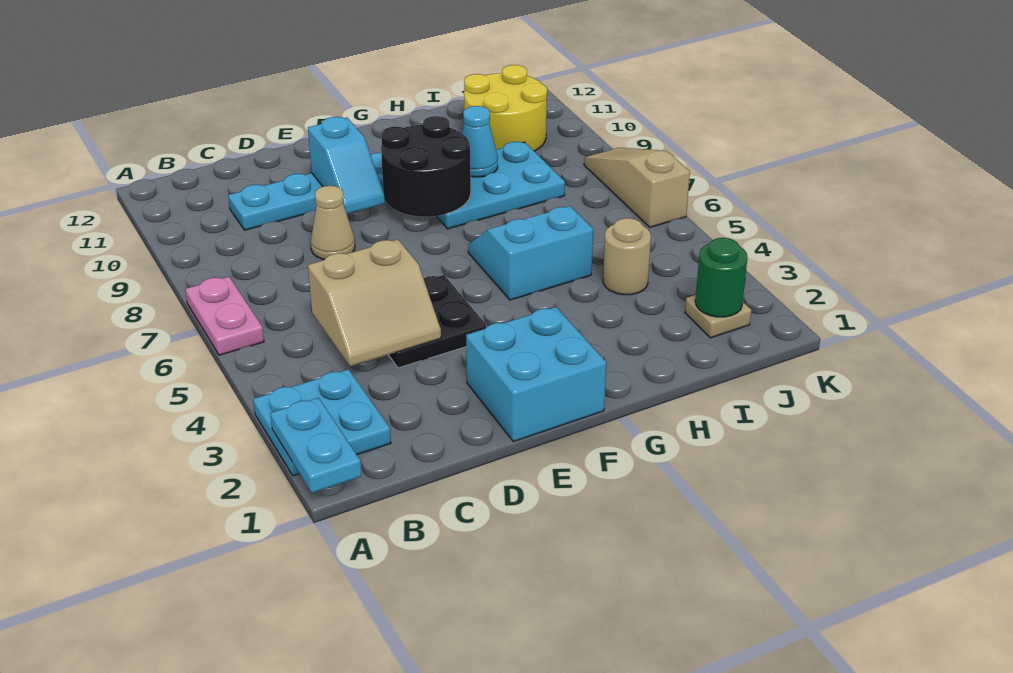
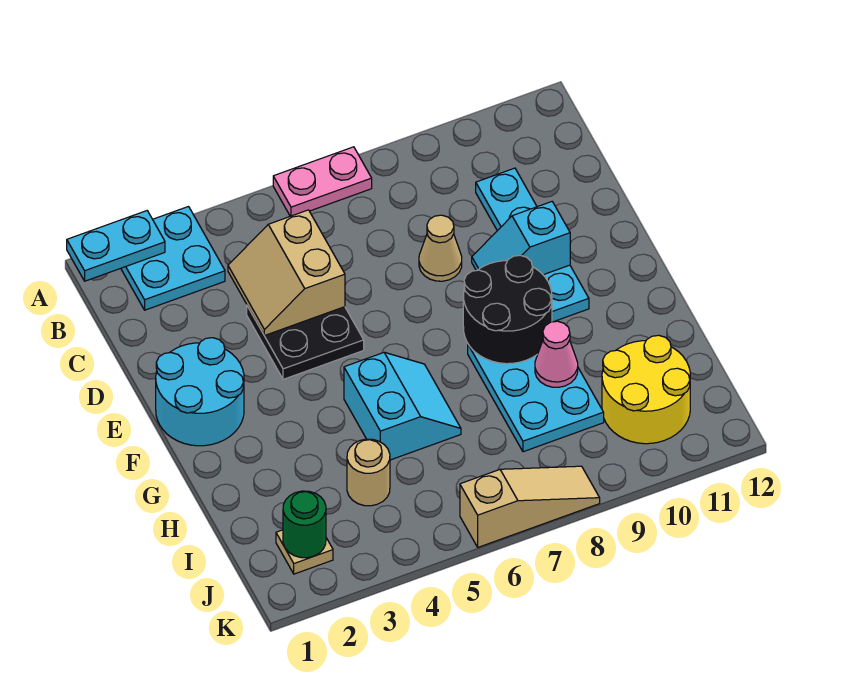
cyan brick E1:F2 level 1 -> cyan round brick E1:F2 level 1
cyan cone H9 level 2 -> pink cone H9 level 2

